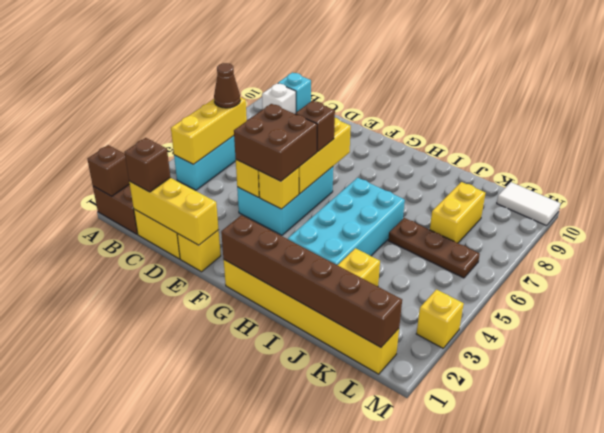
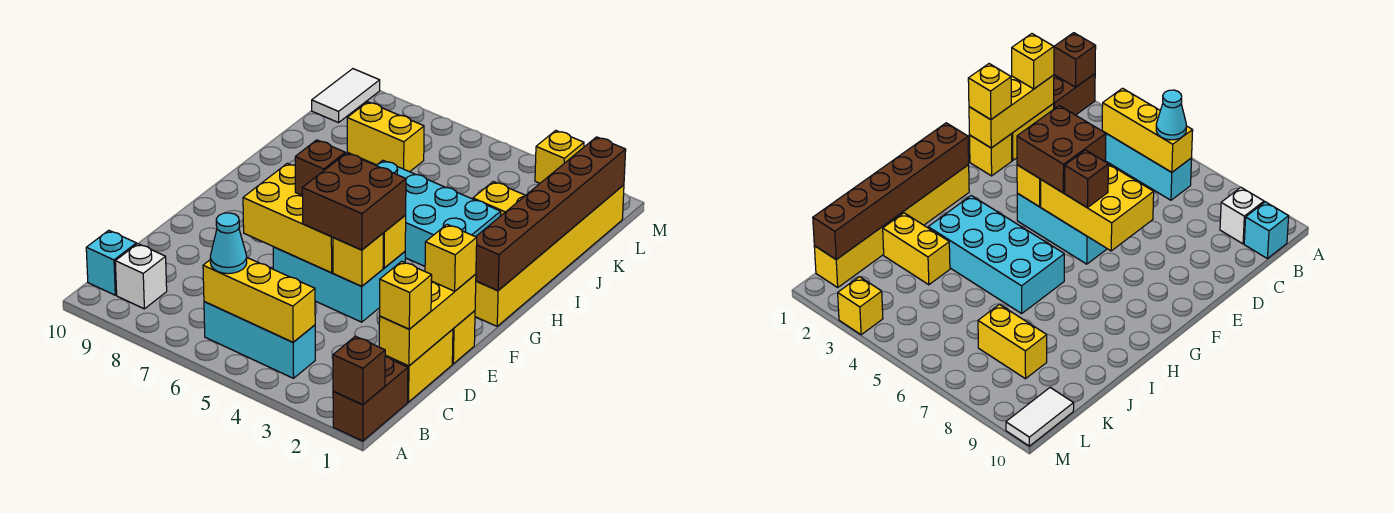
brown cone B6 level 3 -> cyan cone B6 level 3
brown brick C1 level 3 -> yellow brick C1 level 3
none -> yellow brick E1 level 3
brown plate J6:L6 level 1 -> none

